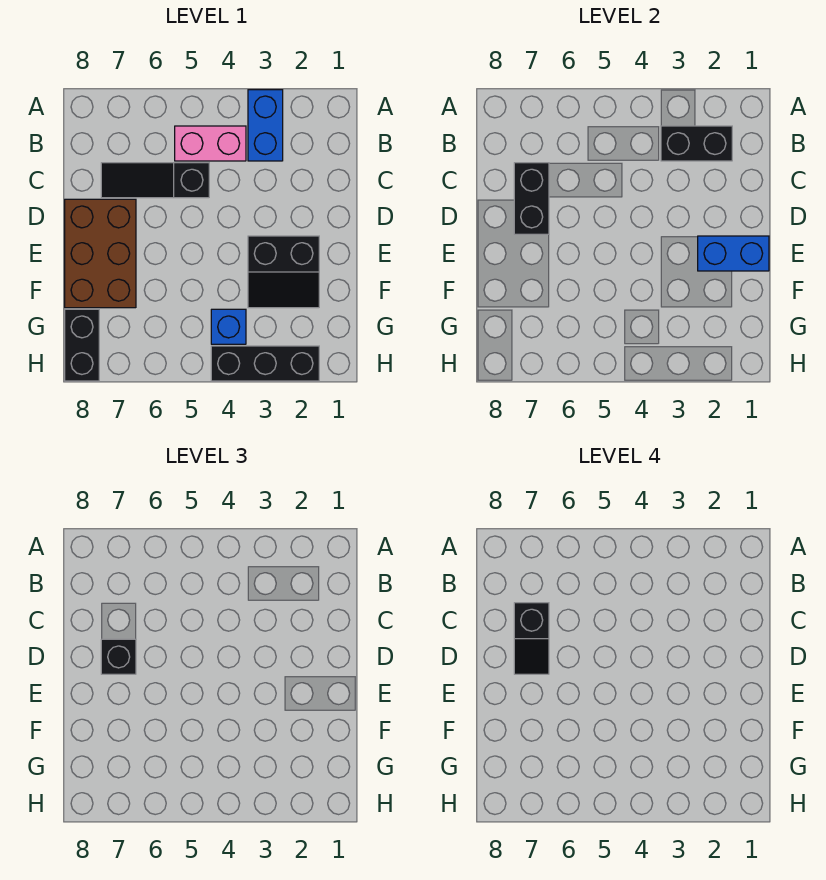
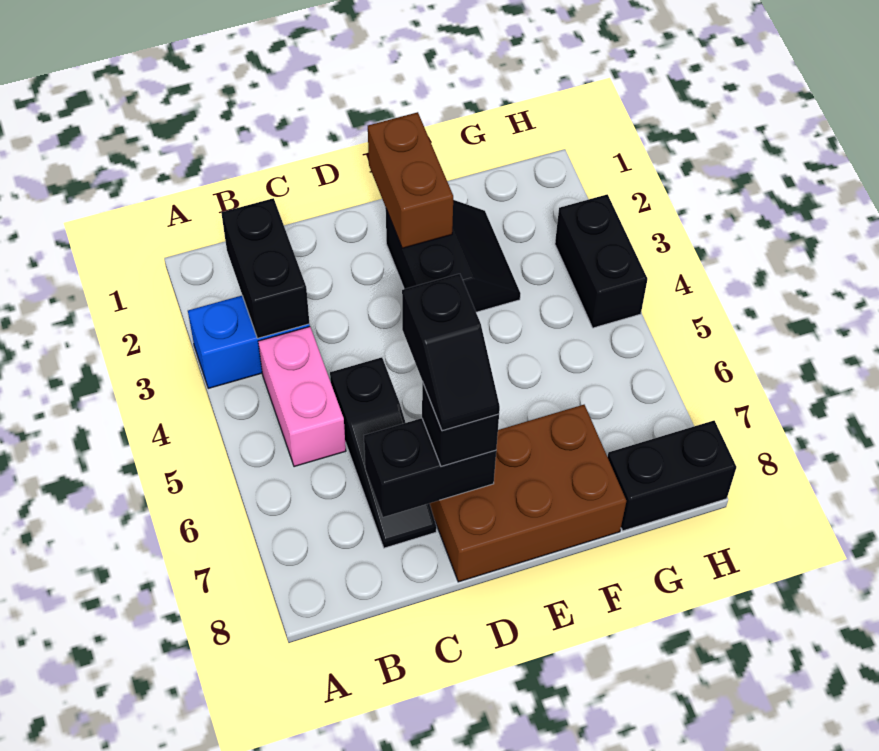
black slope C7:D7 level 4 top C -> black slope D6:D7 level 4 top 6
blue brick E1:E2 level 2 -> brown brick E1:E2 level 2
blue brick G4 level 1 -> none
black brick H2:H4 level 1 -> black brick H3:H4 level 1

